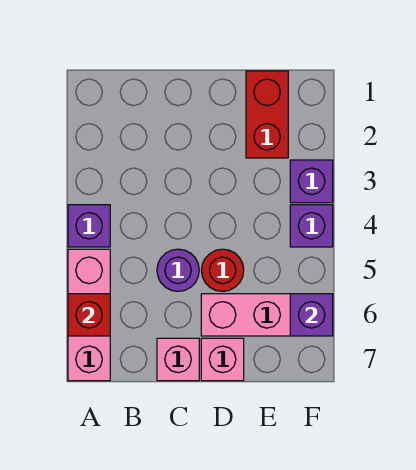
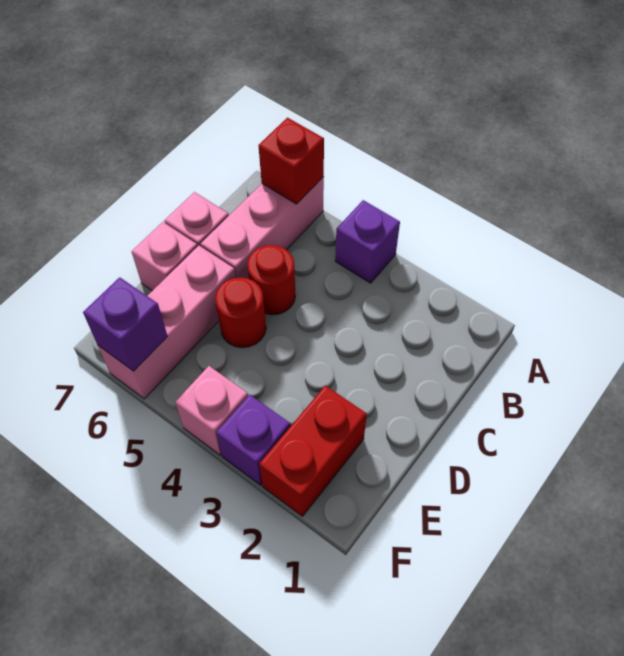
pink brick A5:A7 level 1 -> pink brick A6:C6 level 1
purple round brick C5 level 1 -> red round brick C5 level 1
red brick E1:E2 level 1 -> red brick E2:F2 level 1
purple brick F4 level 1 -> pink brick F4 level 1

